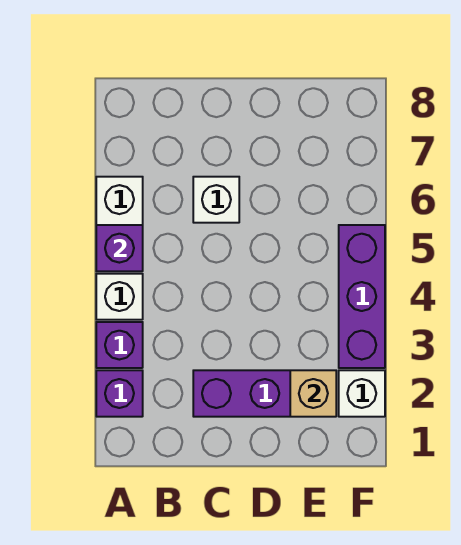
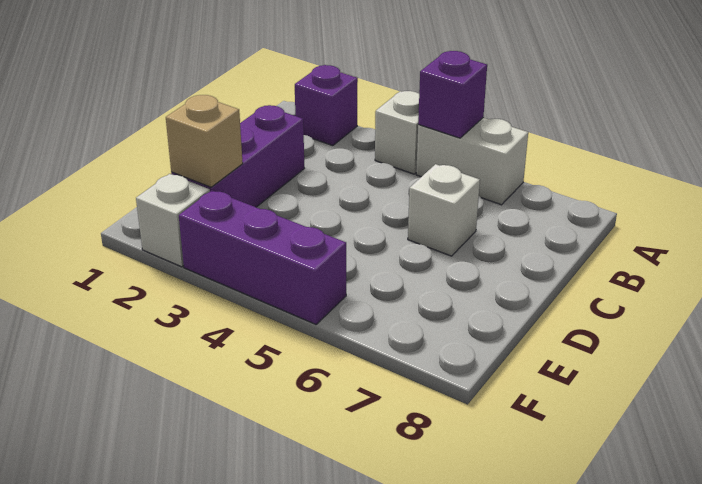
purple brick A3 level 1 -> none

